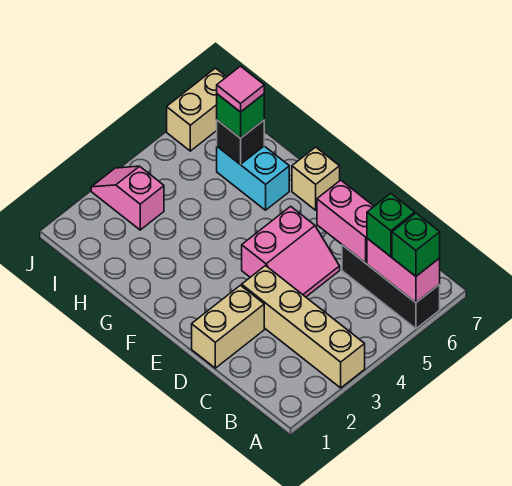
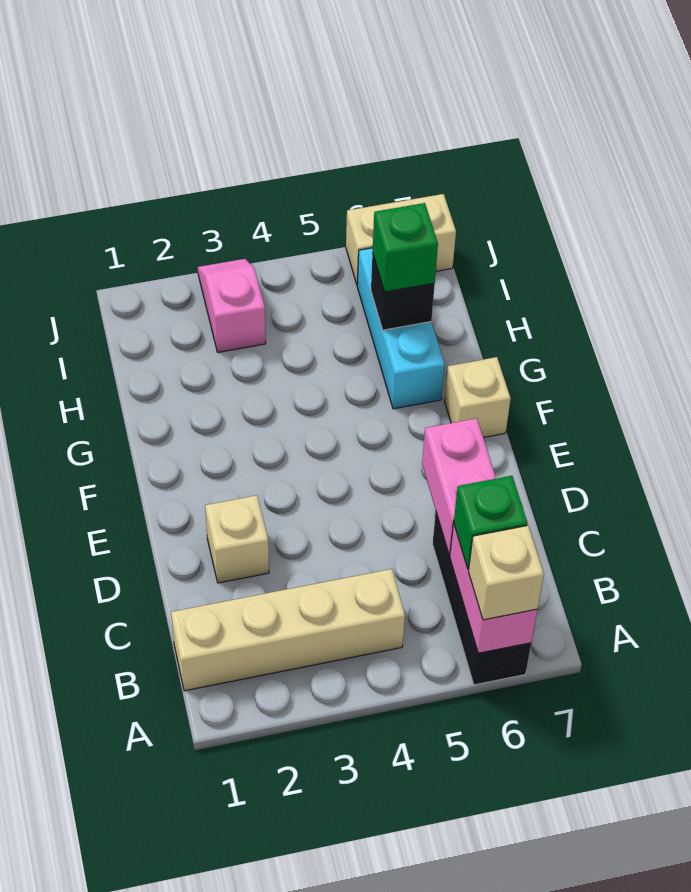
tan brick A3:D3 level 1 -> tan brick B1:B4 level 1
green brick A6 level 3 -> tan brick A6 level 3
tan brick D1:D2 level 1 -> tan brick D2 level 1
pink slope D4:E5 level 1 top E -> none
cyan brick G6:H6 level 1 -> cyan brick G6:I6 level 1
pink tile H6 level 4 -> none

